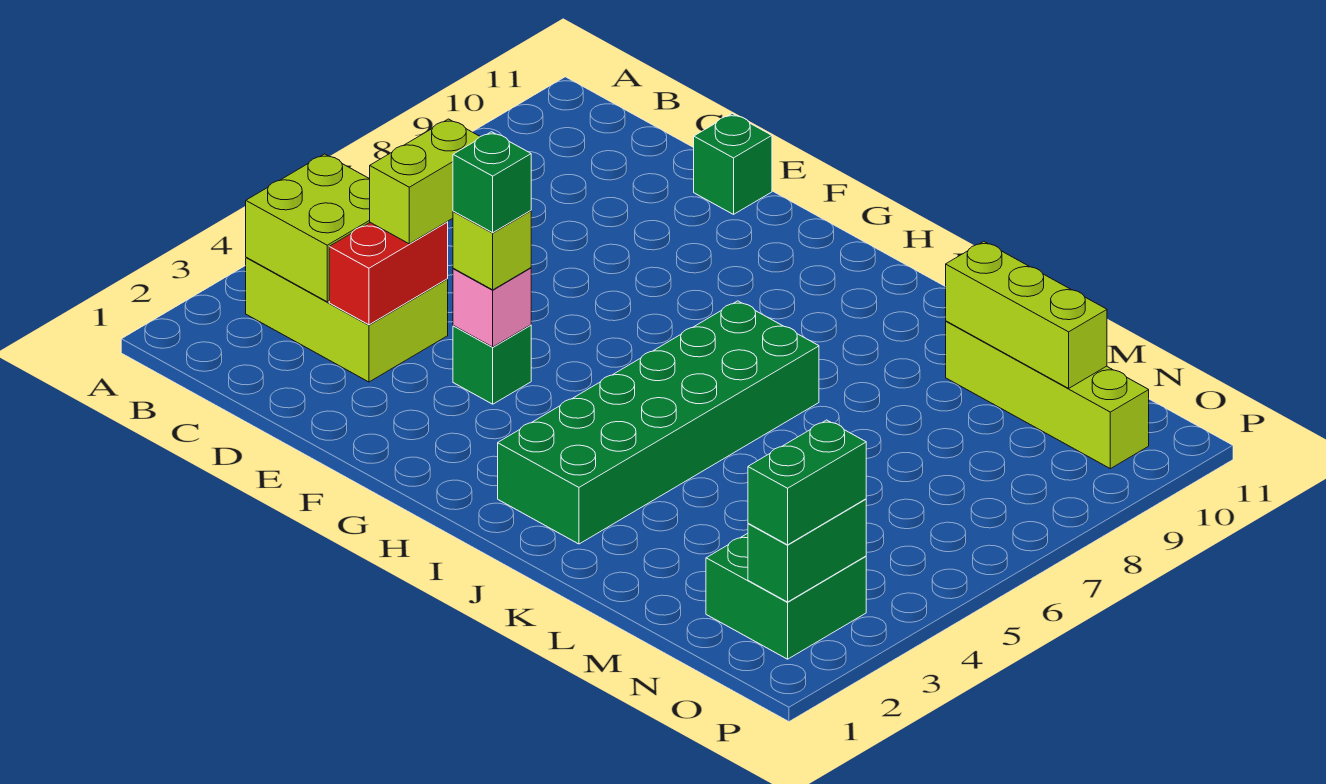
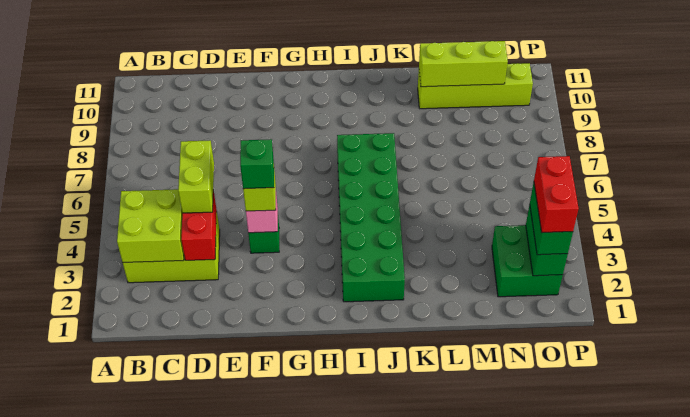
green brick E11 level 1 -> none
none -> red brick O2:O3 level 4

